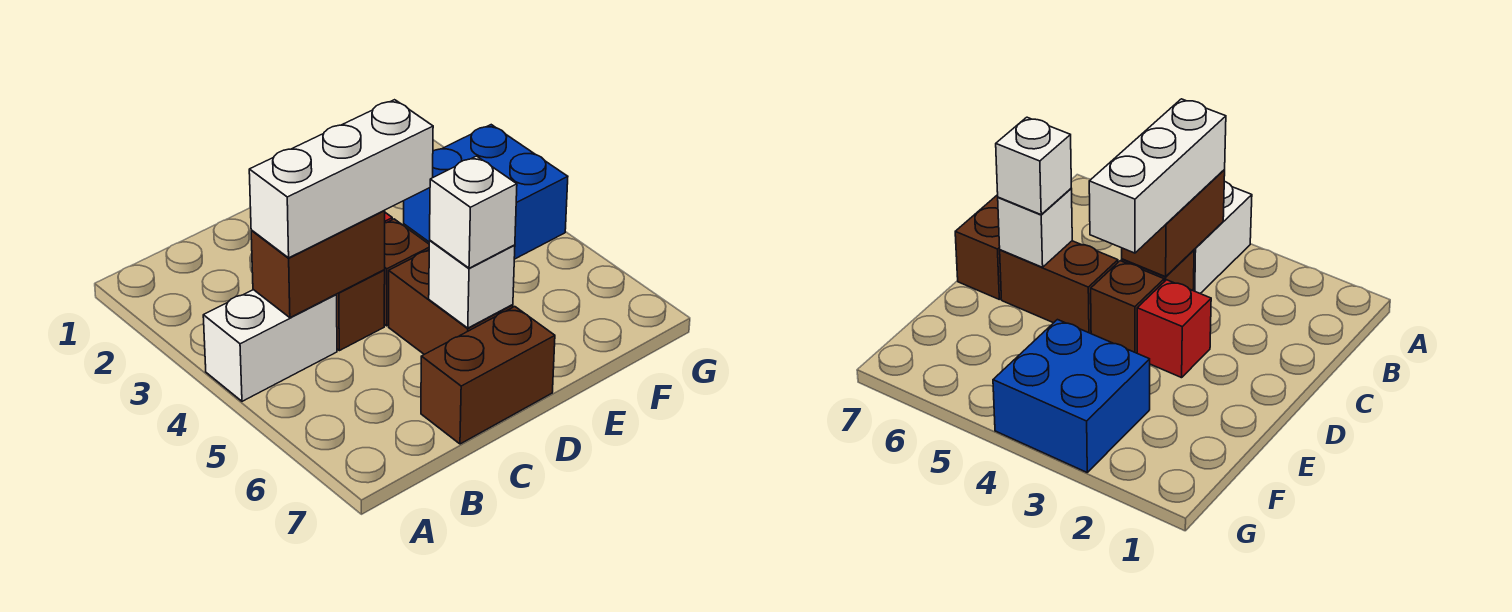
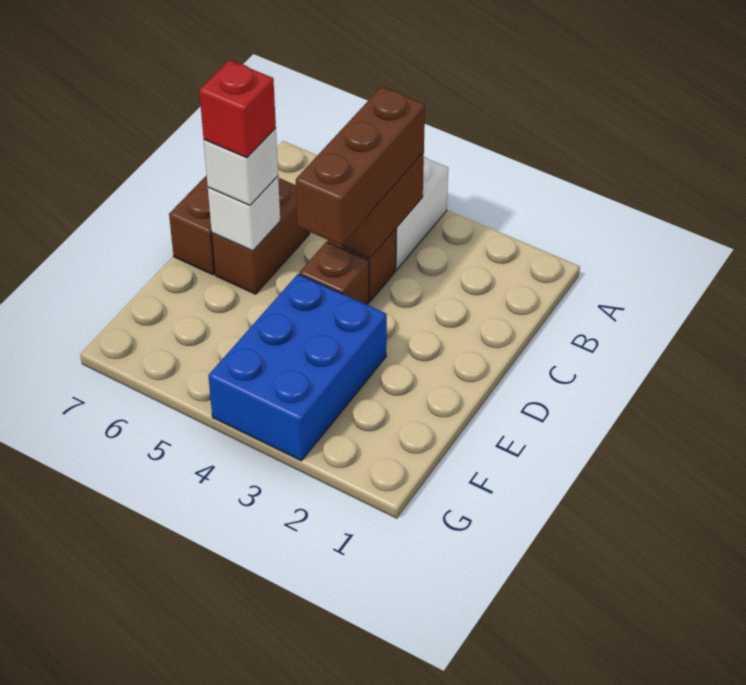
white brick B4:D4 level 3 -> brown brick B4:D4 level 3
red brick D3 level 1 -> red brick D6 level 4
brown brick D5:D6 level 1 -> brown brick C6:D6 level 1
blue brick F3:G4 level 1 -> blue brick E3:G4 level 1

